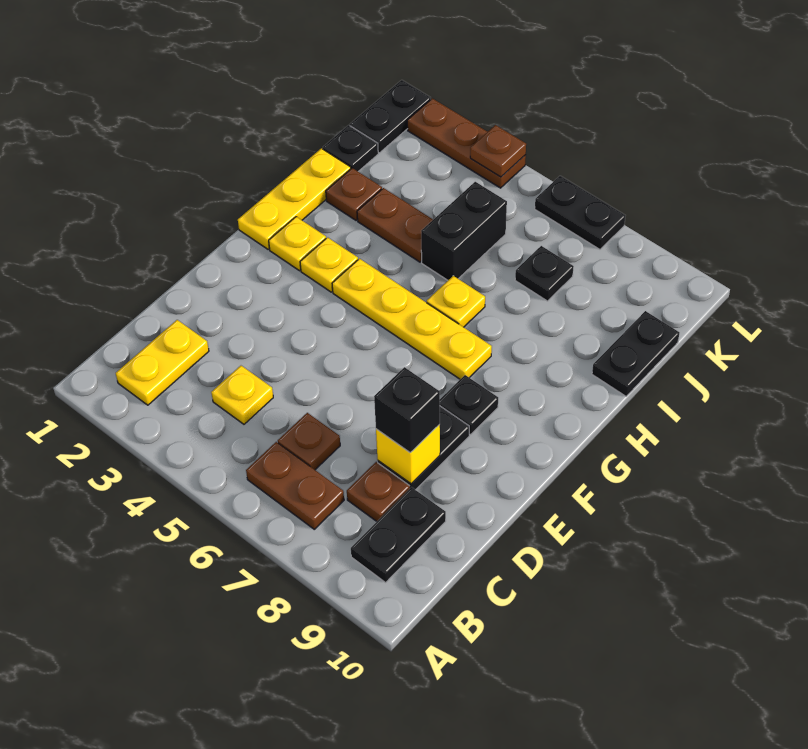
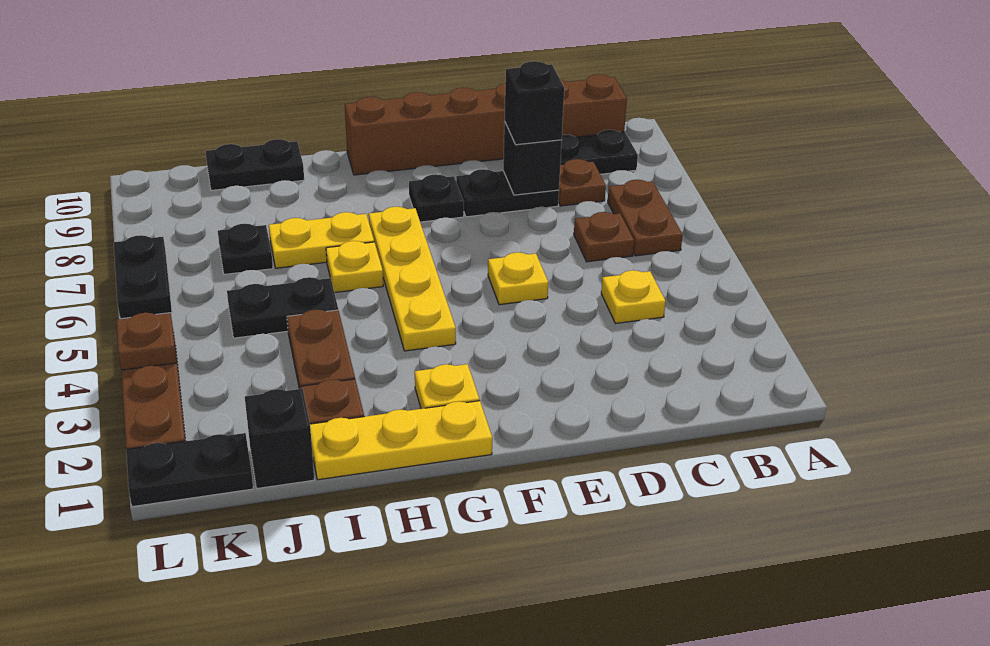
yellow plate B2:C2 level 1 -> yellow plate H7:I7 level 1
none -> brown brick B10:G10 level 1
yellow brick D8 level 2 -> black brick D8 level 2
yellow plate G3 level 1 -> yellow plate E5 level 1
black brick I5:J5 level 1 -> black plate I5:J5 level 1
black plate J1 level 1 -> black brick J1 level 1

